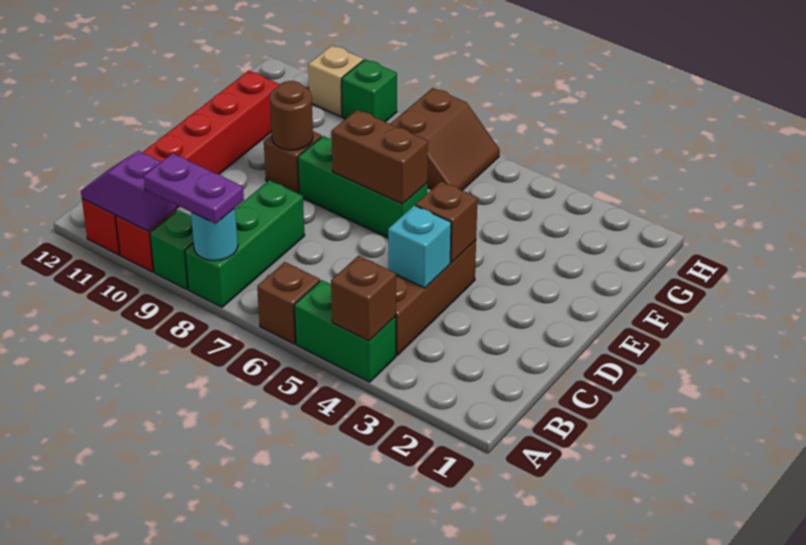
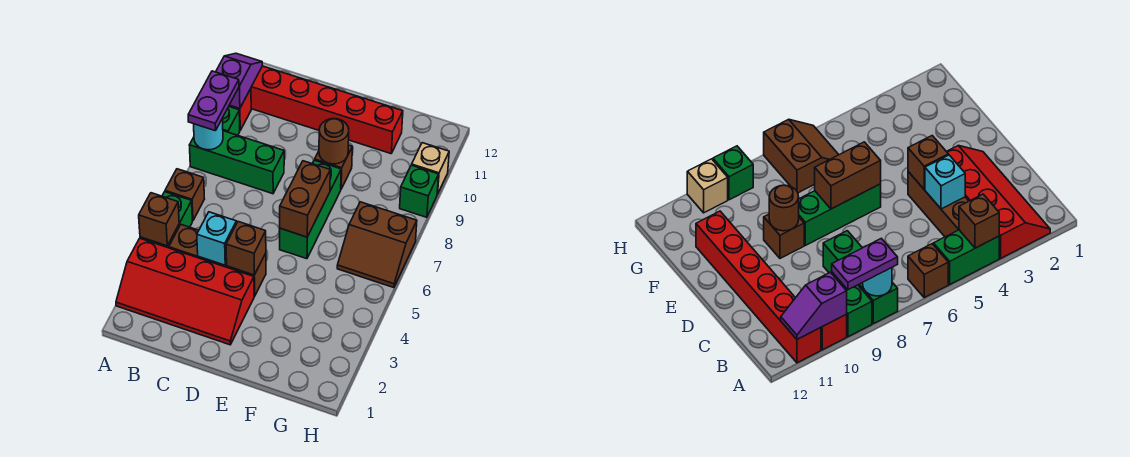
none -> red slope A2:D3 level 1 top 3

